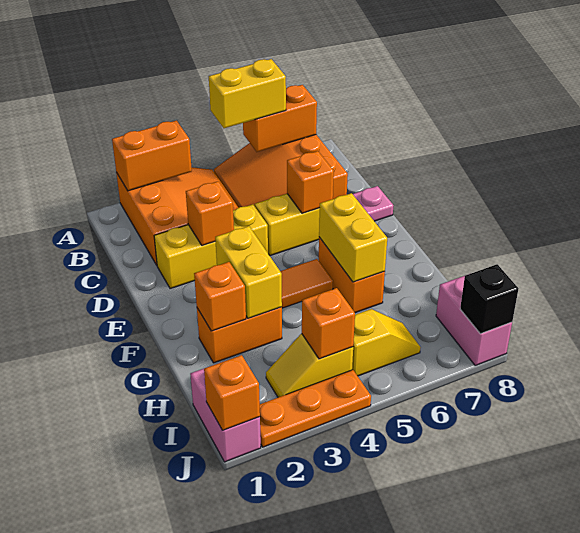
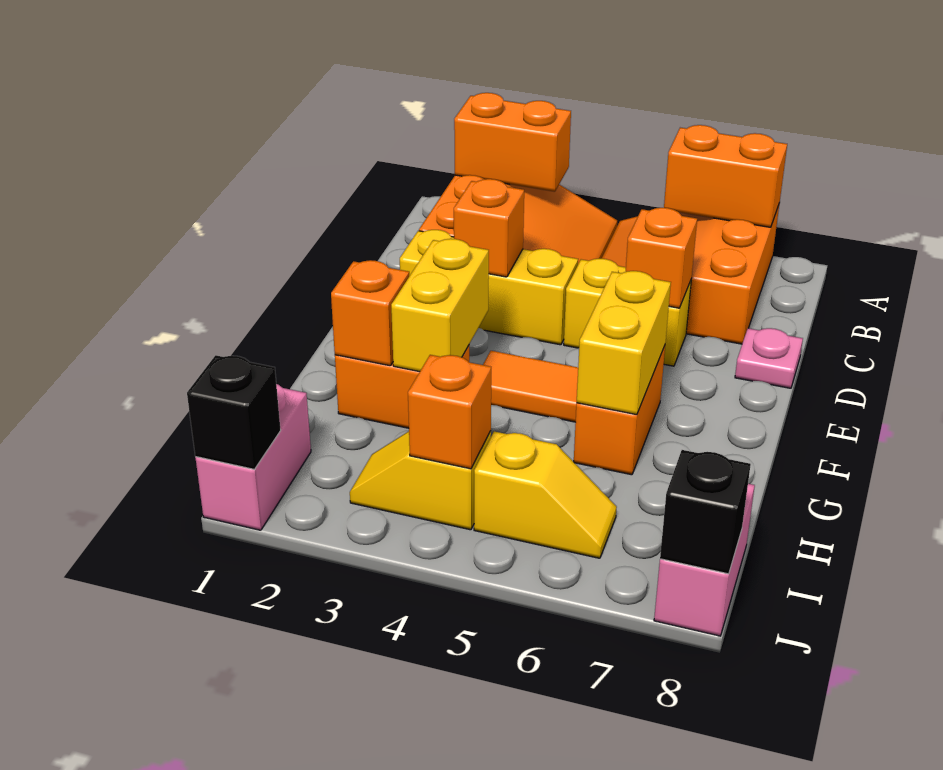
yellow brick A5:A6 level 3 -> none
orange brick J1 level 2 -> black brick J1 level 2
orange plate J2:J4 level 1 -> none

